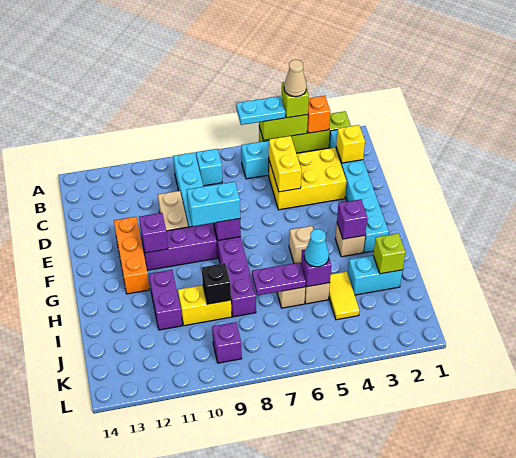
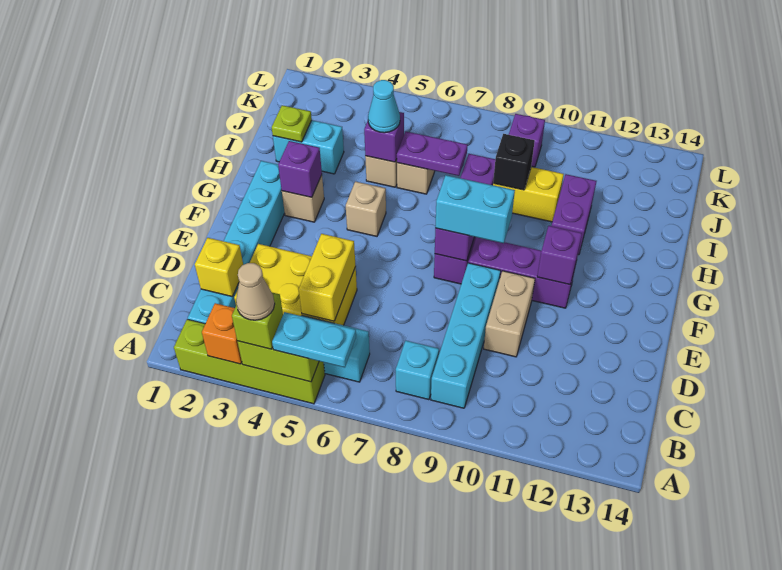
orange brick E12:G12 level 1 -> none
lime brick I2 level 2 -> lime plate I2 level 2
yellow tile I4:J4 level 1 -> none

